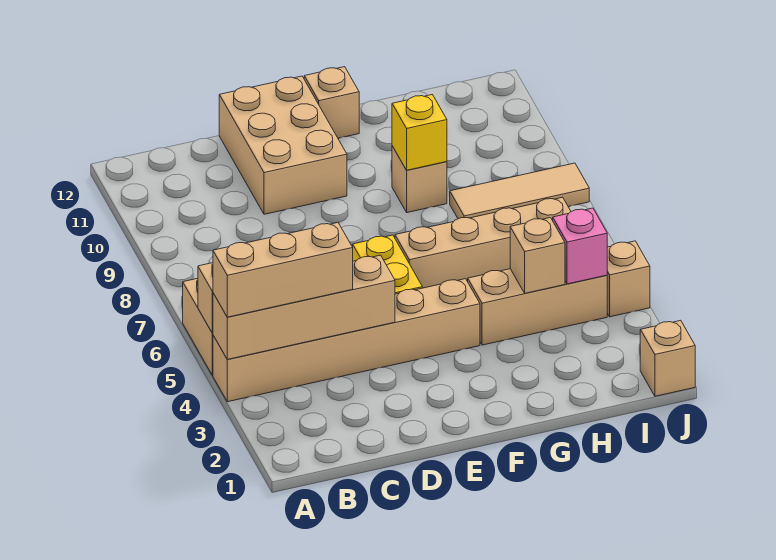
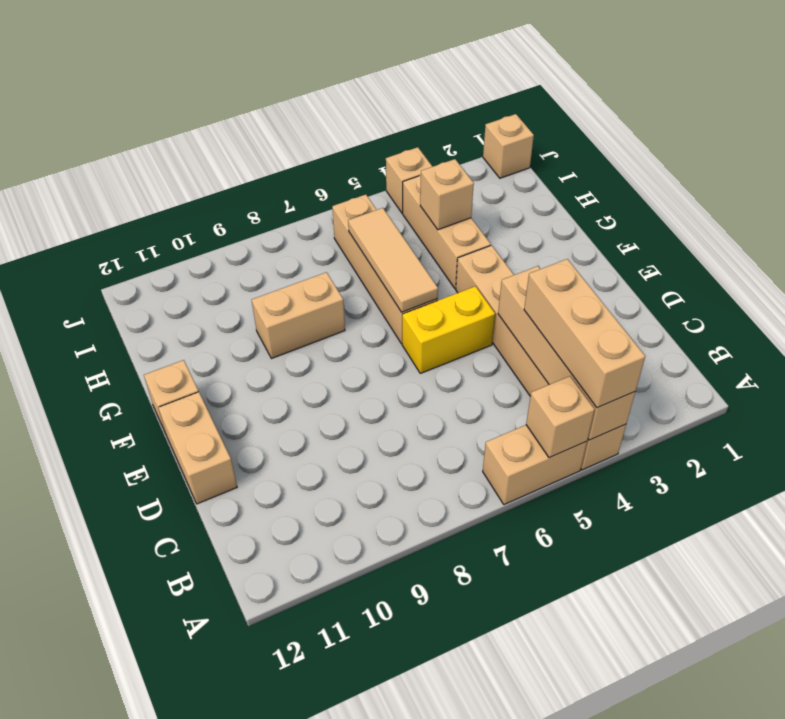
tan brick D10:E12 level 1 -> tan brick D12:E12 level 1
tan brick G9 level 1 -> tan brick G8:G9 level 1
yellow brick G9 level 2 -> none
tan tile H8:J8 level 1 -> tan tile F6:H6 level 2
pink brick I4 level 2 -> none

